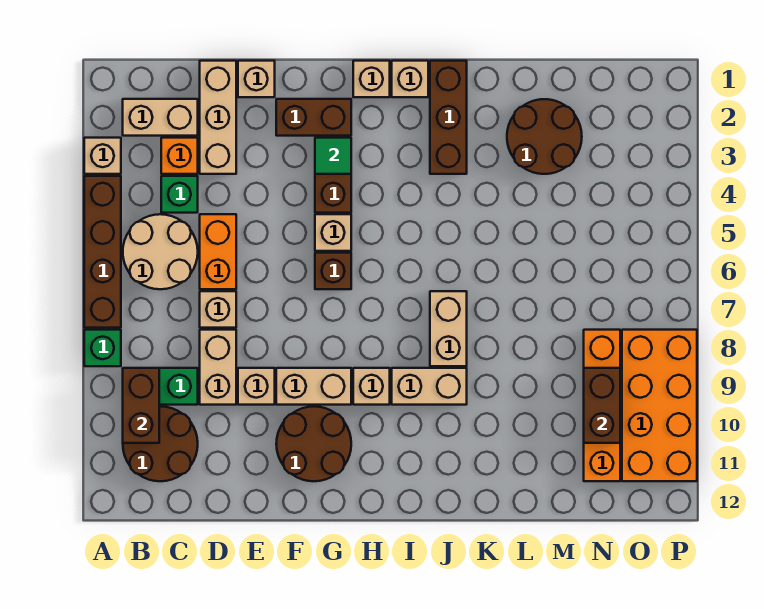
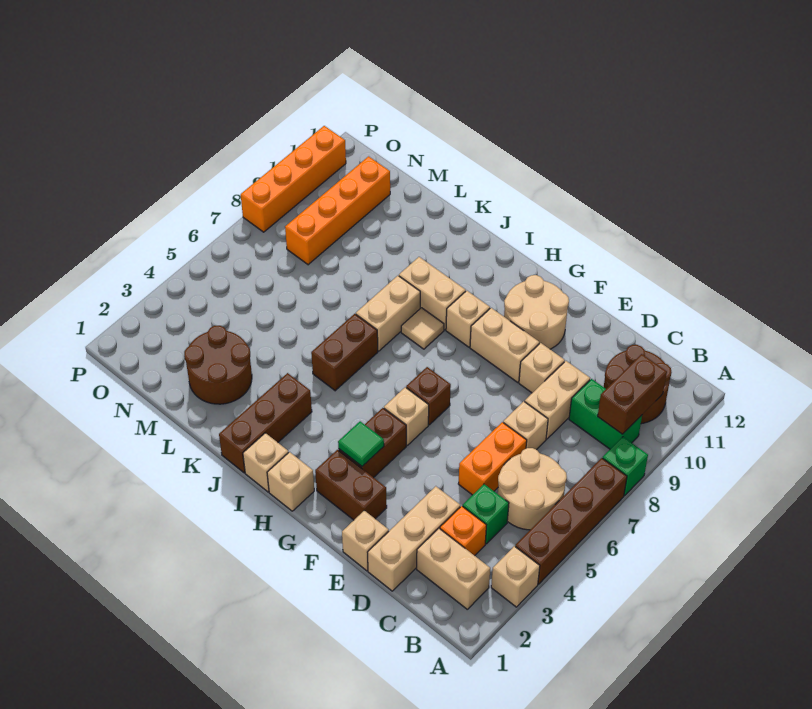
brown round brick F10:G11 level 1 -> tan round brick F10:G11 level 1
none -> tan tile I8 level 1
brown brick N9:N10 level 2 -> brown brick J5:J6 level 1
orange brick O8:P11 level 1 -> orange brick P8:P11 level 1

